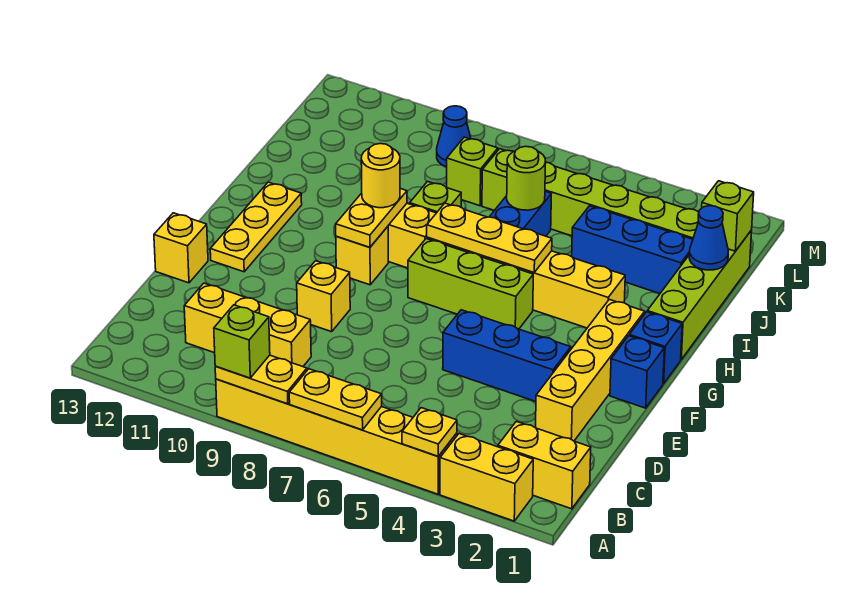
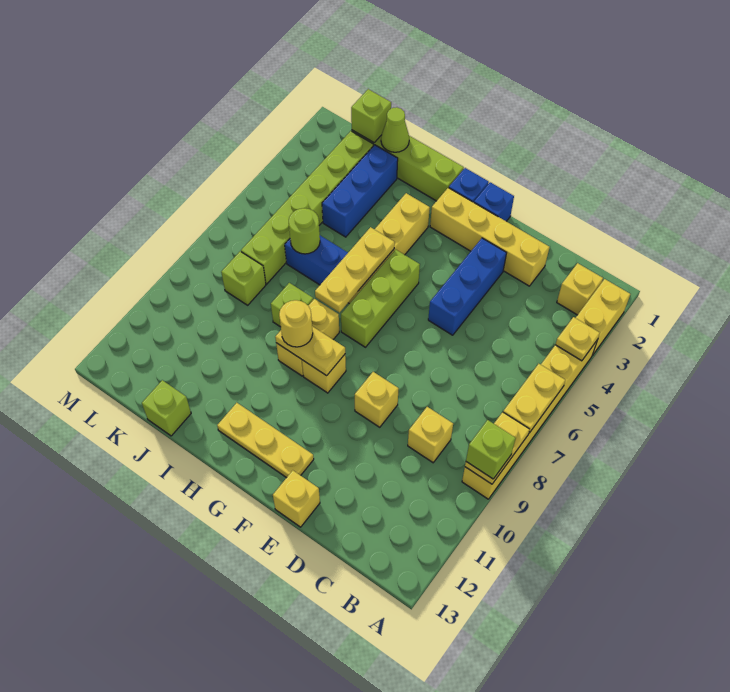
yellow brick B1:B2 level 1 -> yellow brick B2 level 1
yellow brick C9:C11 level 1 -> yellow brick C9 level 1
blue cone J1 level 2 -> lime cone J1 level 2
none -> lime brick J13 level 1
blue cone L9 level 1 -> none

